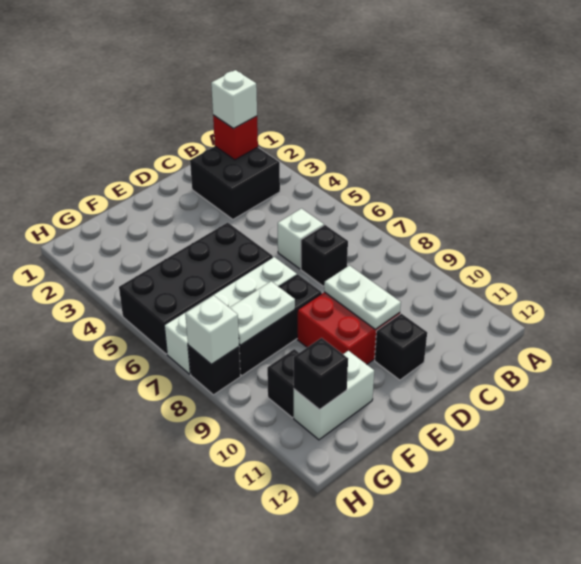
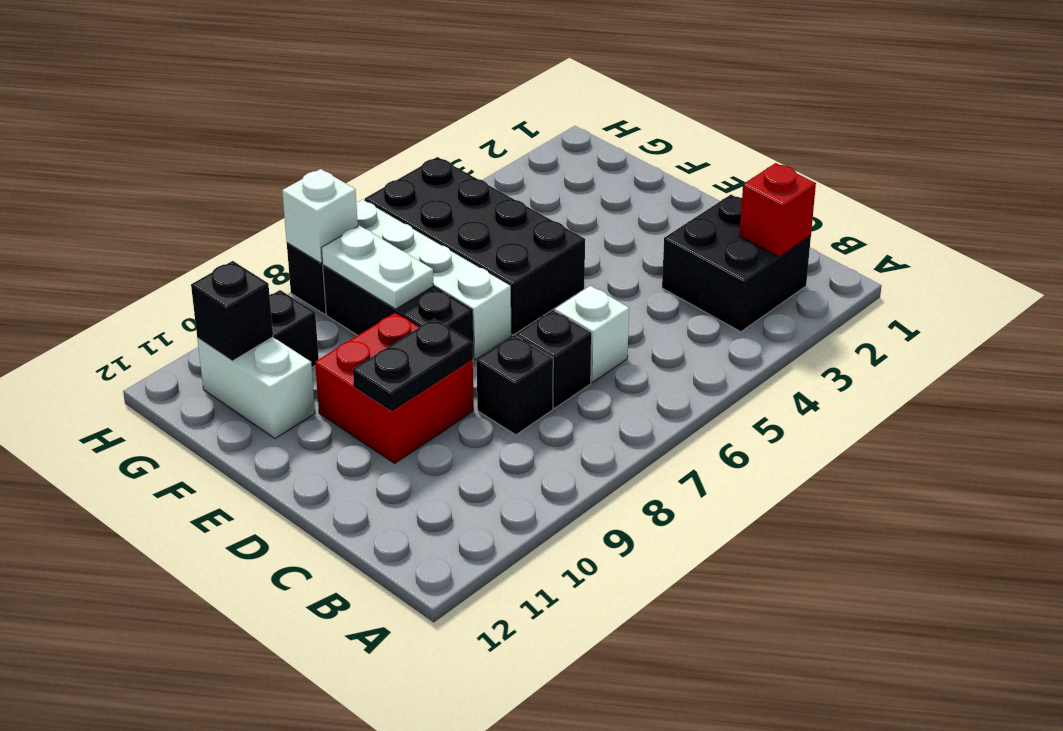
white brick B2 level 3 -> none
white plate D9:D10 level 2 -> black plate D9:D10 level 2
black brick D11 level 1 -> black brick C8 level 1

